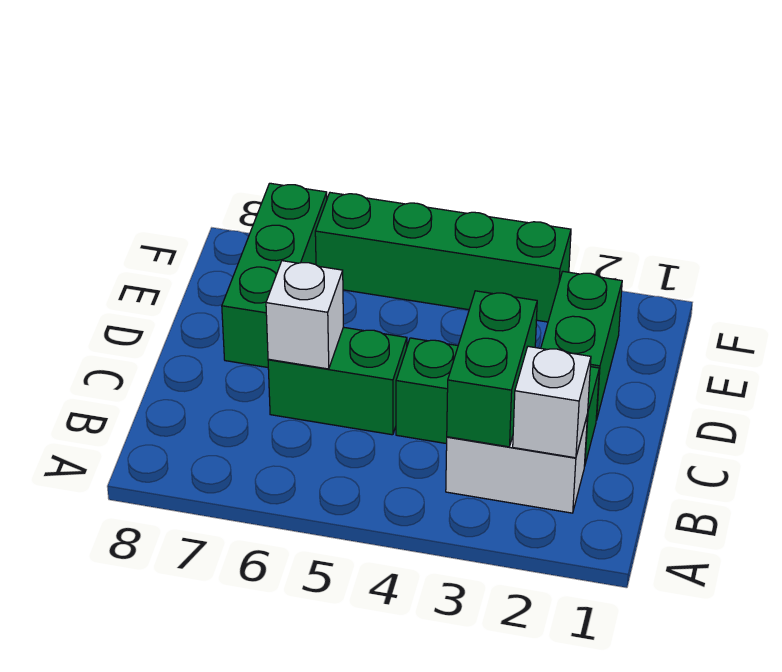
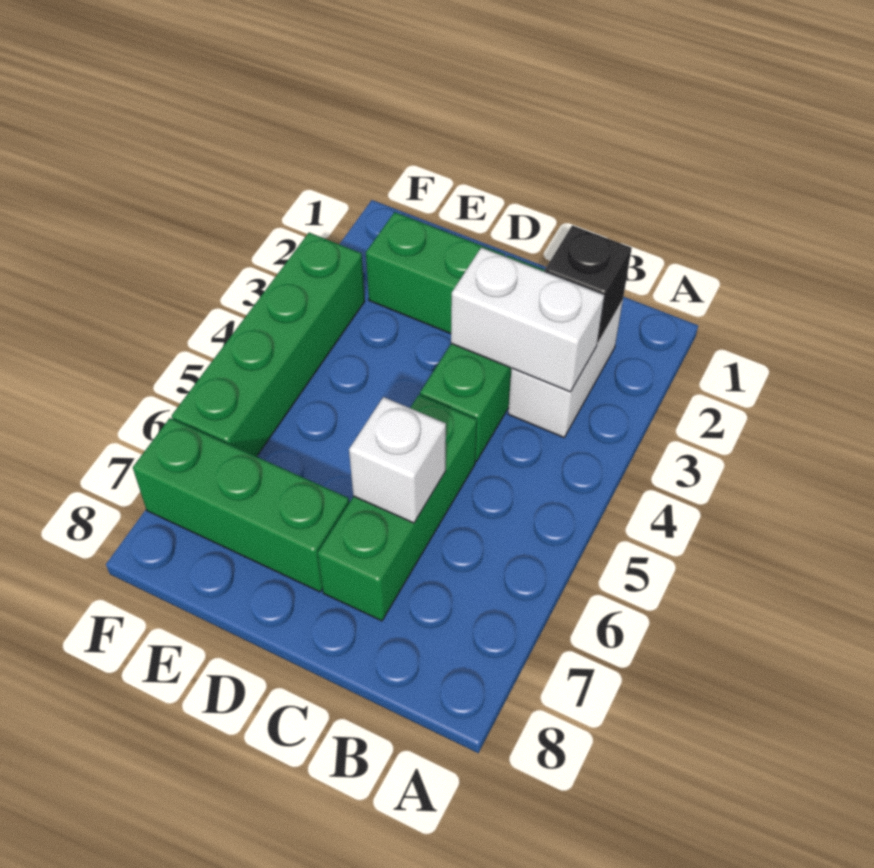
white brick B2 level 2 -> black brick B2 level 2
green brick B3:C3 level 2 -> white brick B3:C3 level 2
green brick C5:C6 level 1 -> green brick C5:C7 level 1

